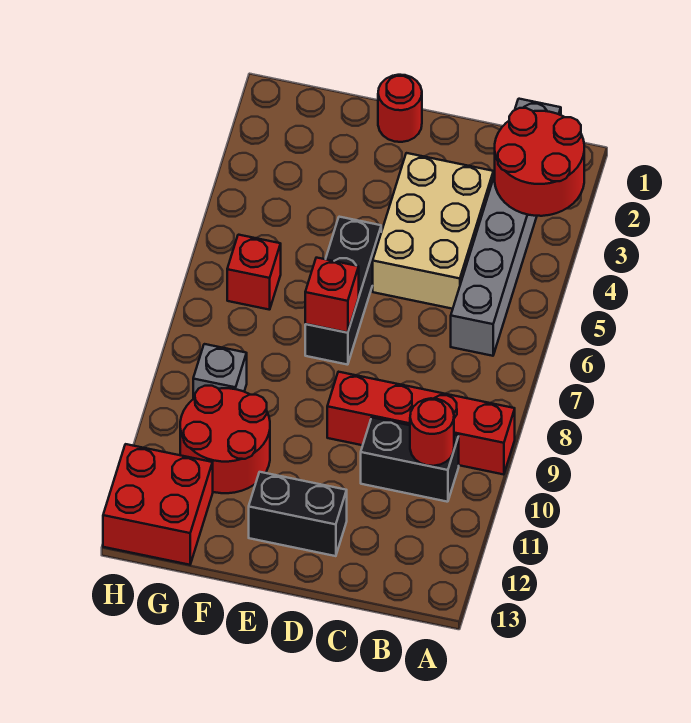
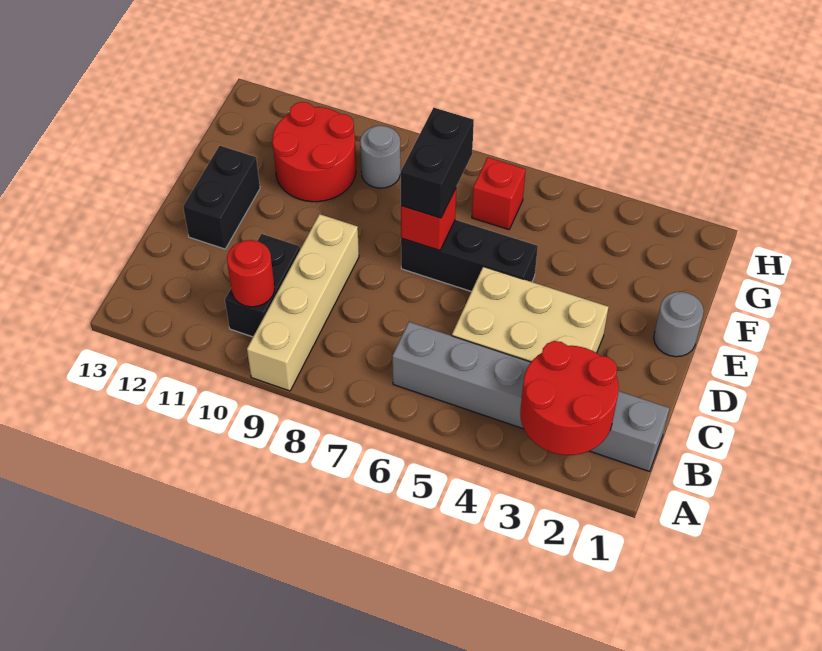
red brick A9:D9 level 1 -> tan brick A9:D9 level 1
red round brick E1 level 1 -> grey round brick E1 level 1
none -> black brick E7:F7 level 3
grey brick G9 level 1 -> grey round brick G9 level 1
red brick G12:H13 level 1 -> none

